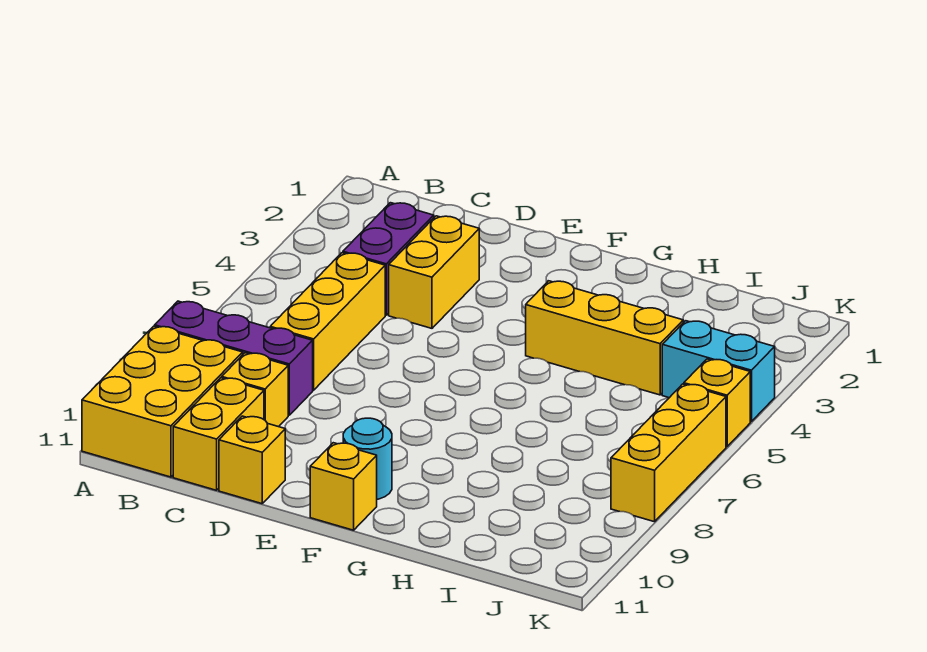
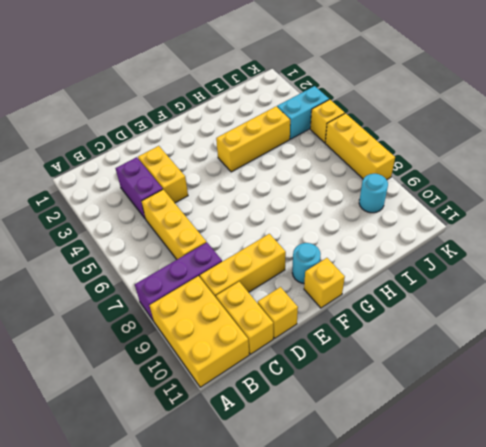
yellow brick C9 level 1 -> yellow brick C9:E9 level 1
none -> cyan round brick J9 level 1

